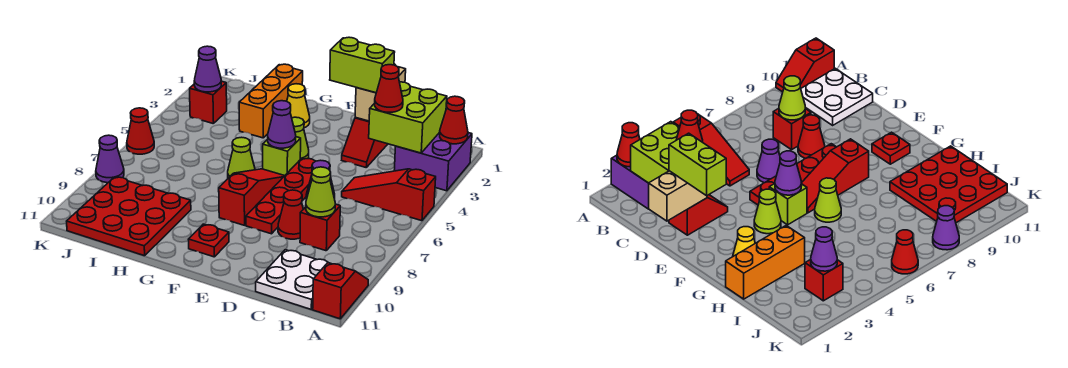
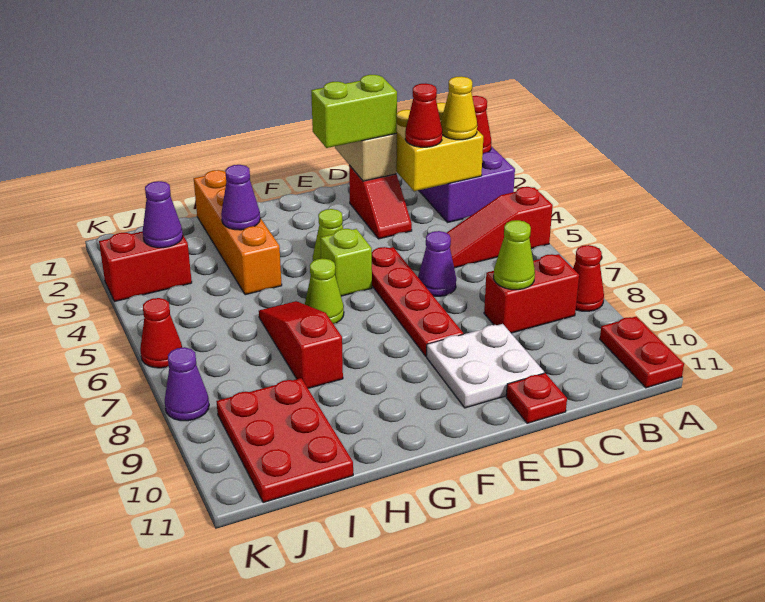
red slope A10:A11 level 1 top 11 -> red plate A10:A11 level 1
lime brick B2:C3 level 2 -> yellow brick B2:C3 level 2
white plate B10:C11 level 1 -> white plate D9:E10 level 1
red brick C8 level 1 -> red brick B8:C8 level 1
red cone D8 level 1 -> red cone A8 level 1
purple cone F5 level 2 -> purple cone H3 level 2
red slope F6:F8 level 1 top 8 -> red slope H6:H8 level 1 top 8
red plate F10 level 1 -> red plate D11 level 1
yellow cone G2 level 1 -> yellow cone B3 level 3
orange brick H1:H3 level 1 -> orange brick H1:H4 level 1
red plate H9:J11 level 1 -> red plate I9:J11 level 1
red brick J3 level 1 -> red brick J3:K3 level 1

